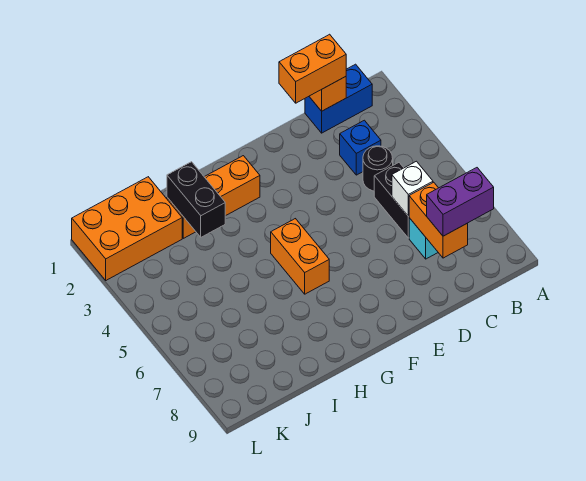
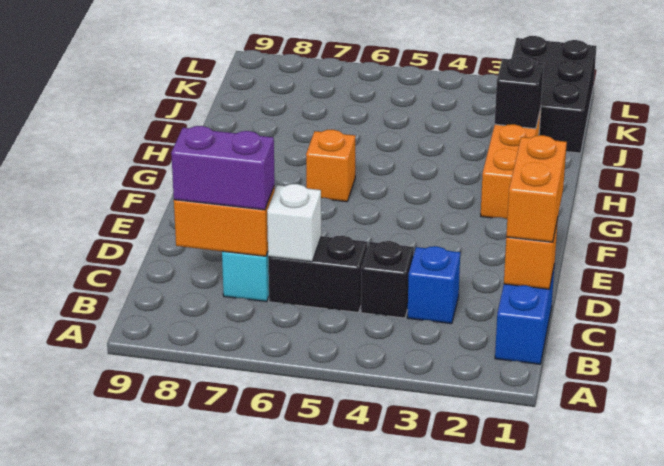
purple brick B8:C8 level 3 -> purple brick C7:C8 level 3
black round brick C4 level 1 -> black brick C4 level 1
orange brick G5:G6 level 1 -> orange brick G6 level 1
black brick I2:I3 level 2 -> black brick I2 level 2
orange brick J1:L2 level 1 -> black brick J1:L2 level 1

